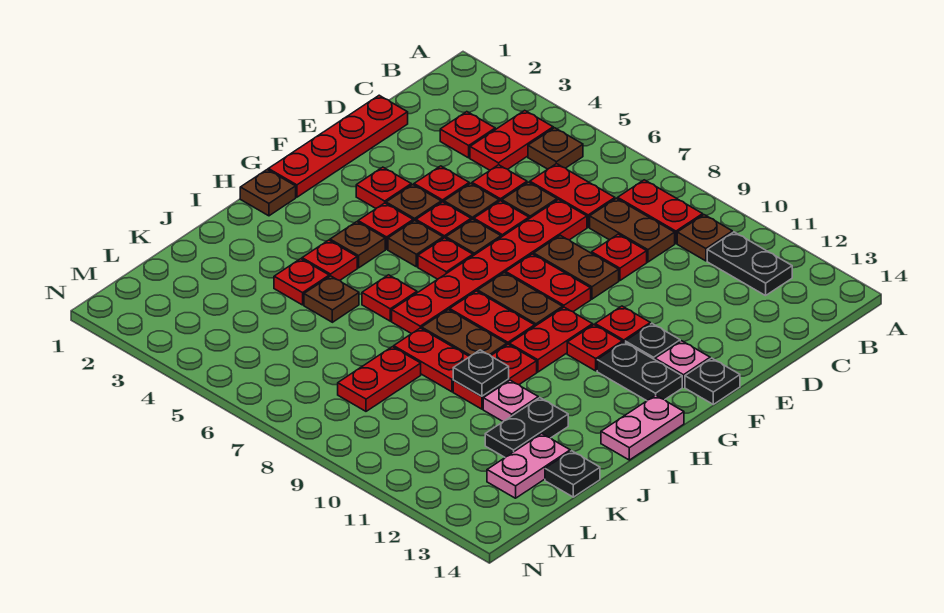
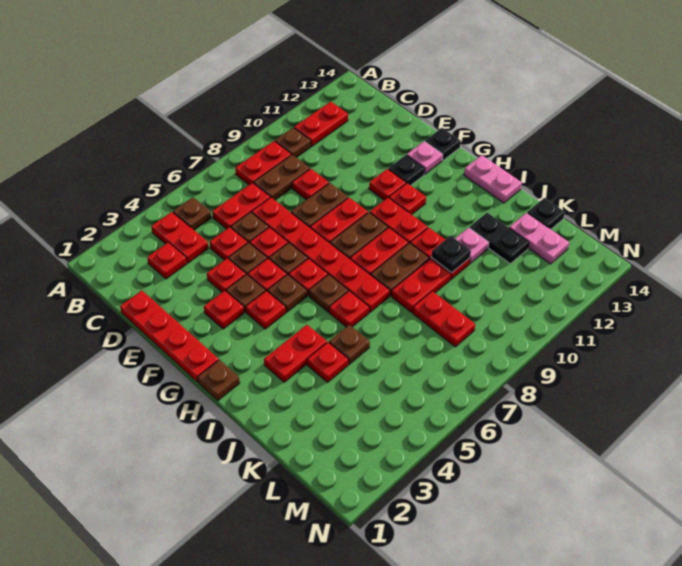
black plate B11:B12 level 1 -> red plate B11:B12 level 1
black plate G12:G13 level 1 -> none
brown plate H4 level 1 -> brown plate H6 level 1
red plate I4 level 1 -> red plate I3:I4 level 1

